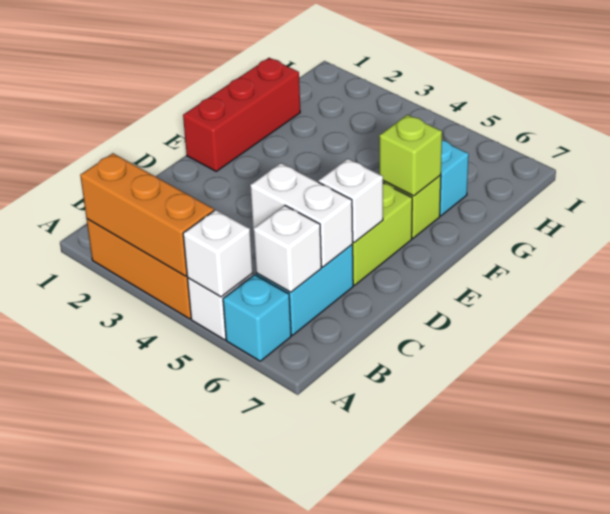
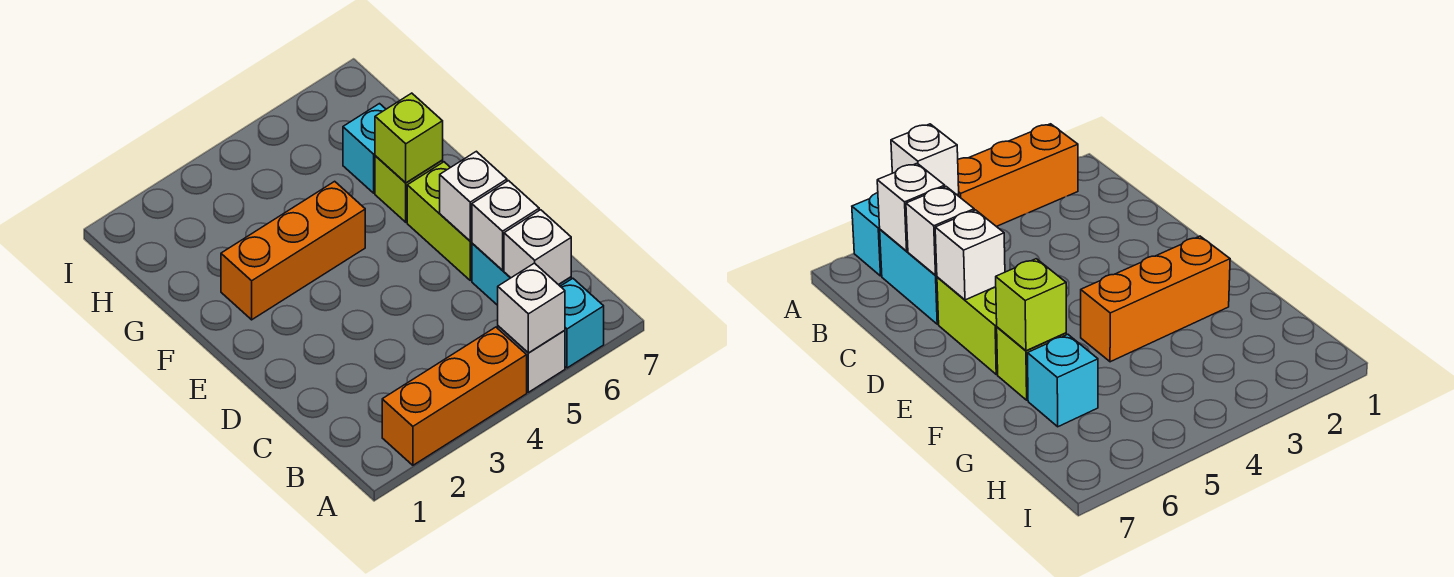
orange brick A2:A4 level 2 -> orange brick F2:F4 level 1
white brick C5:C6 level 2 -> white brick C6 level 2
red brick E1:G1 level 1 -> none

